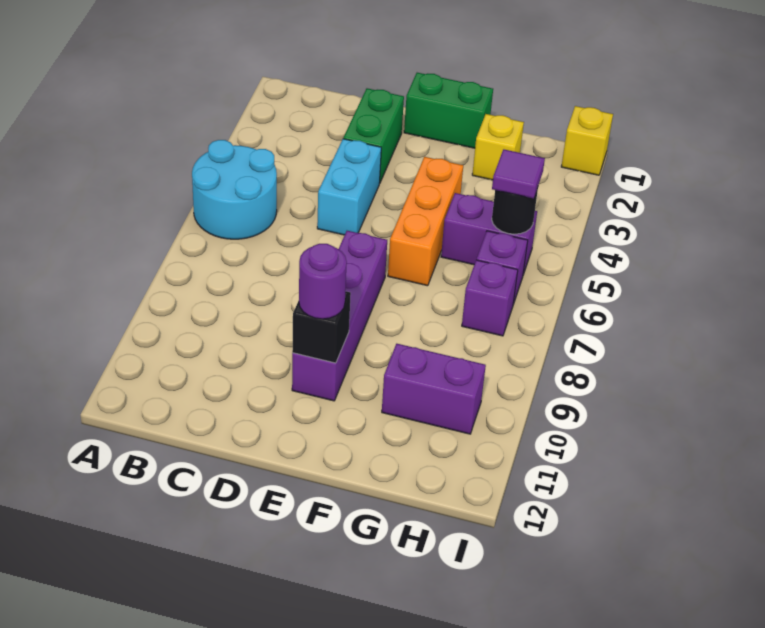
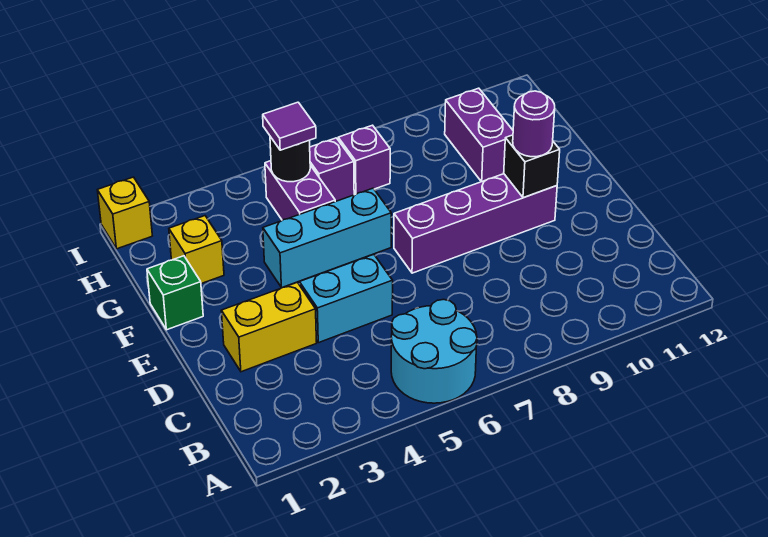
green brick D2:D3 level 1 -> yellow brick D2:D3 level 1
green brick E1:F1 level 1 -> green brick F1 level 1
orange brick F4:F6 level 1 -> cyan brick F4:F6 level 1

